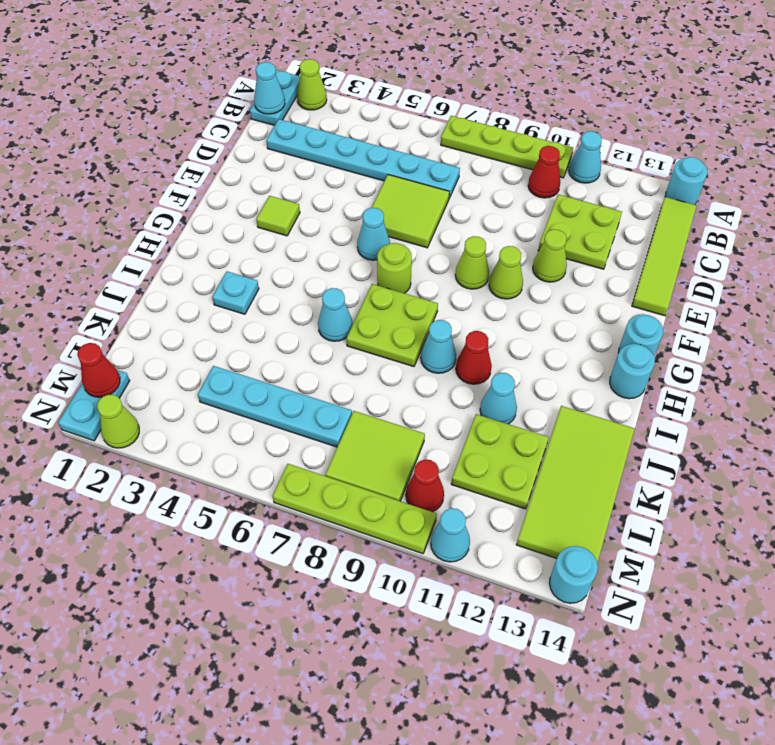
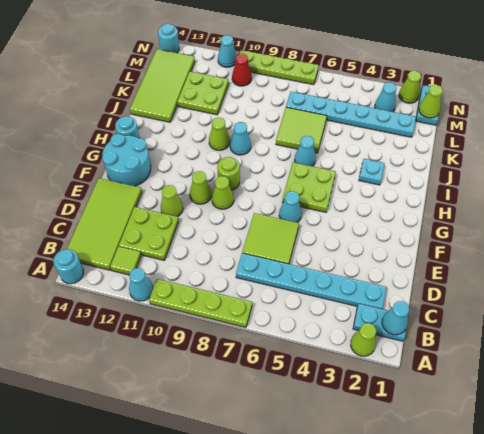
cyan plate A1:B1 level 1 -> cyan plate B1:B2 level 1
red cone B10 level 1 -> none
lime tile B14:E14 level 1 -> lime tile B13:E14 level 1
lime tile F3 level 1 -> lime tile B12 level 1
lime round brick G7 level 1 -> lime round brick G9 level 1
cyan round brick G14 level 1 -> cyan round brick F13:G14 level 1
lime plate H7:I8 level 1 -> lime plate G5:H6 level 1
red cone I10 level 1 -> lime cone I10 level 1
cyan cone J11 level 1 -> cyan cone M3 level 1
cyan plate L4:L7 level 1 -> cyan plate L2:L7 level 1
lime tile L8:M9 level 1 -> lime tile J6:K7 level 1
red cone M1 level 2 -> lime cone M1 level 2

